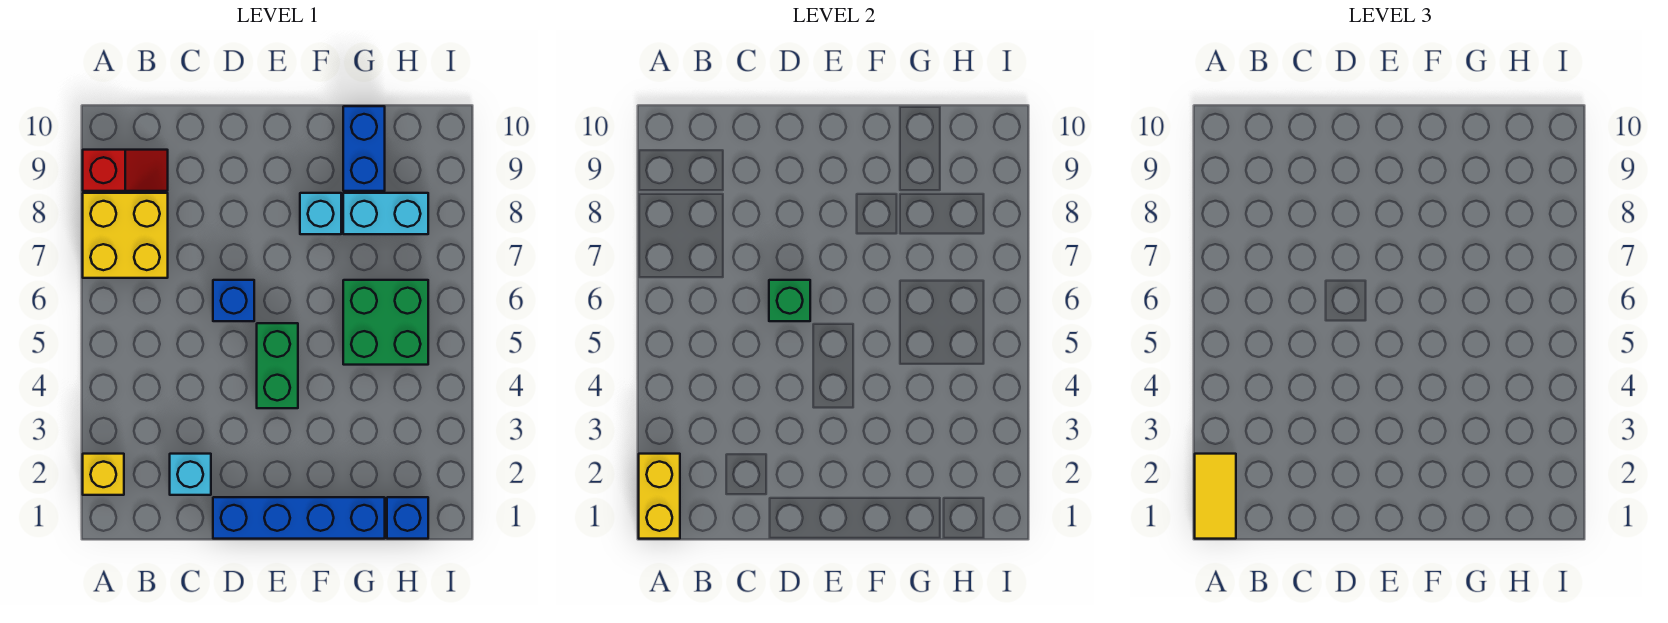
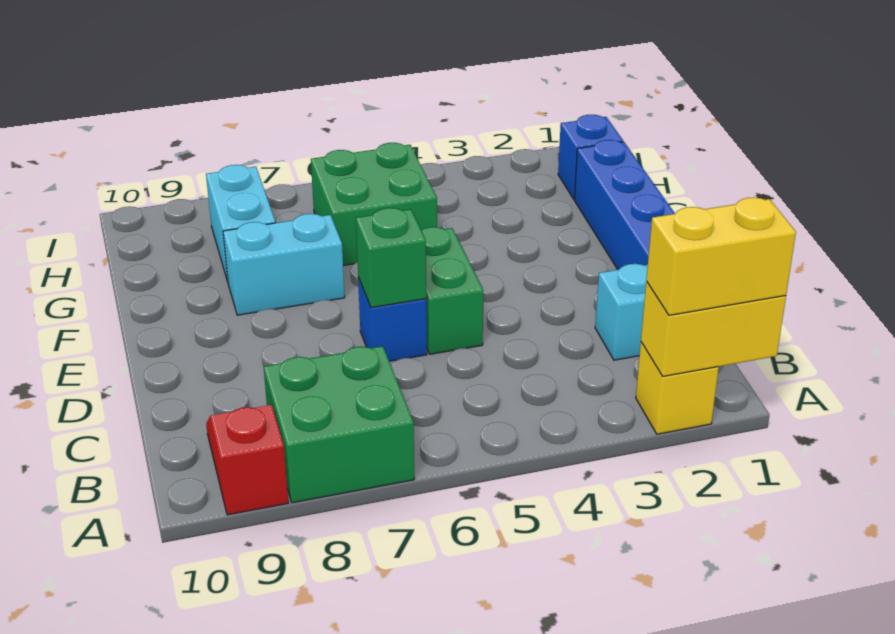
yellow tile A1:A2 level 3 -> yellow brick A1:A2 level 3
yellow brick A7:B8 level 1 -> green brick A7:B8 level 1
green brick E4:E5 level 1 -> green brick D5:E5 level 1
cyan brick F8 level 1 -> cyan brick F7:F8 level 1
blue brick G9:G10 level 1 -> none

